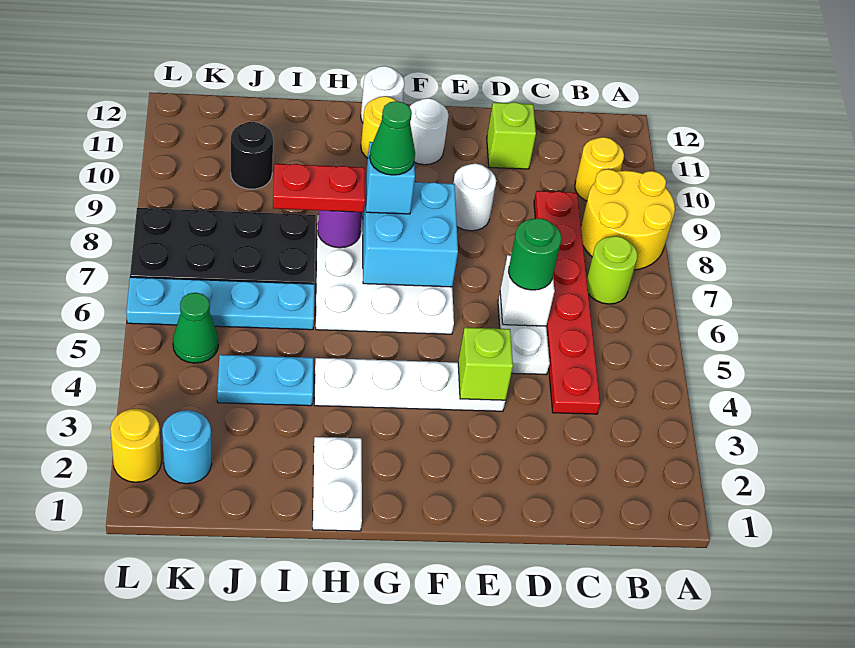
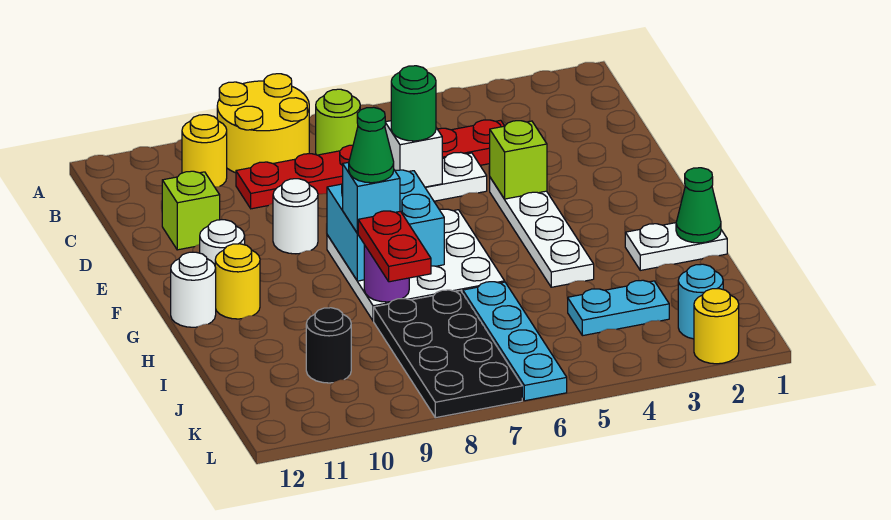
cyan plate I4:J4 level 1 -> cyan plate J3:J4 level 1
green cone K5 level 1 -> green cone H1 level 2

